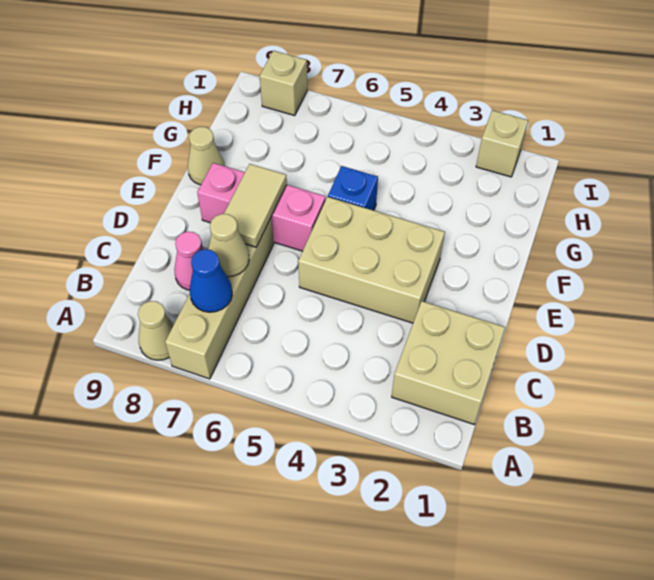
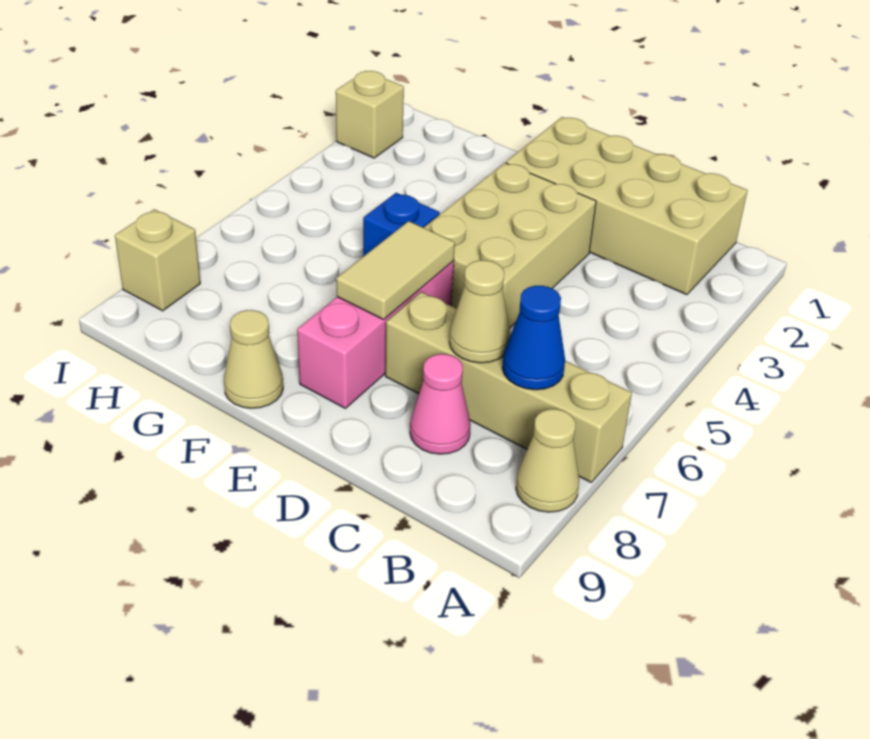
tan brick B1:C2 level 1 -> tan brick B1:E2 level 1
tan tile D7:E7 level 2 -> tan tile E6:E7 level 2

